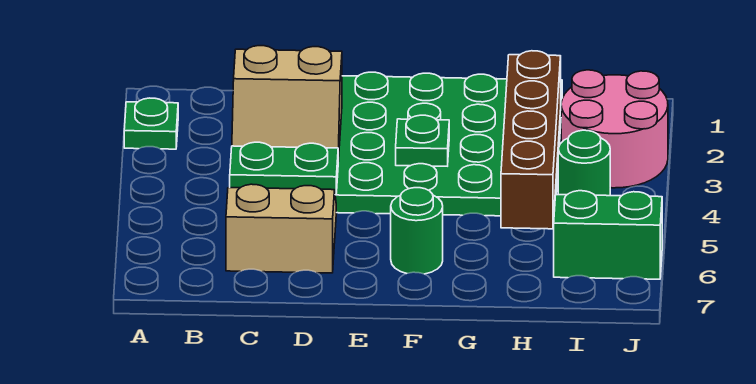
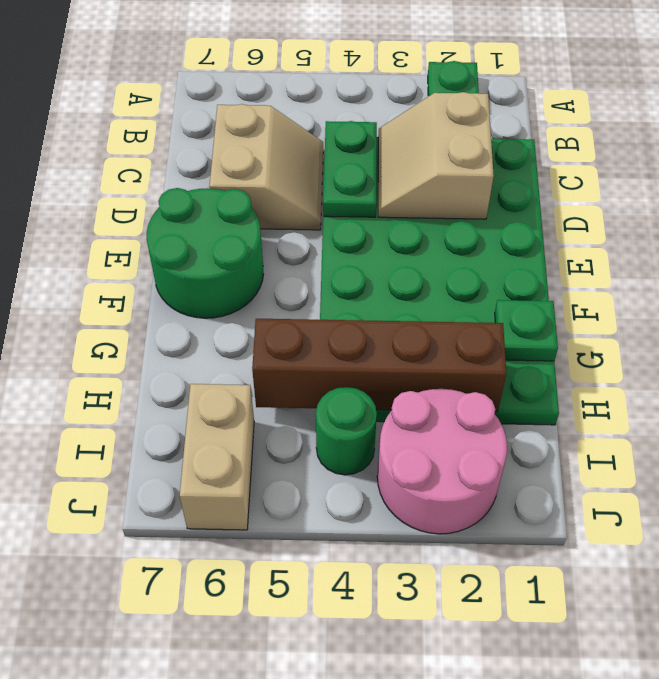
green plate F3 level 2 -> green plate G1 level 2
green round brick F6 level 1 -> green round brick E6:F7 level 1
green brick I6:J6 level 1 -> tan brick I6:J6 level 1

